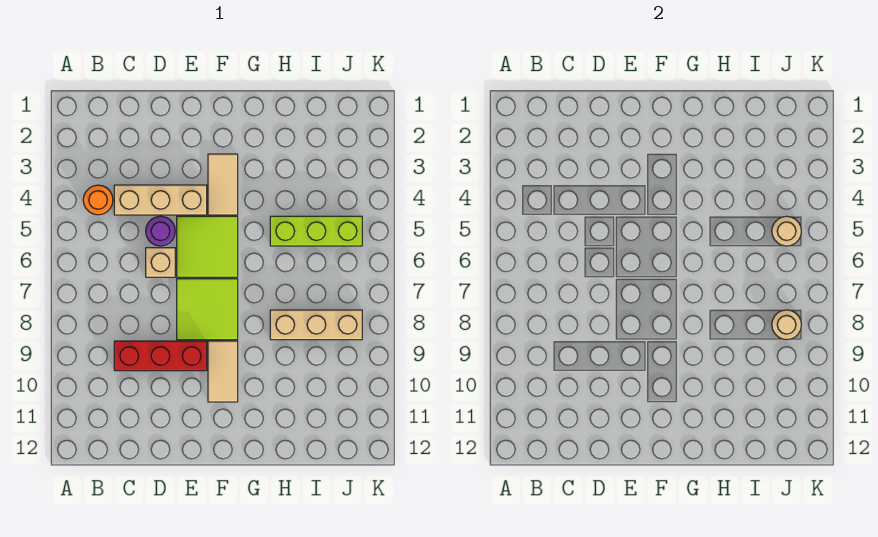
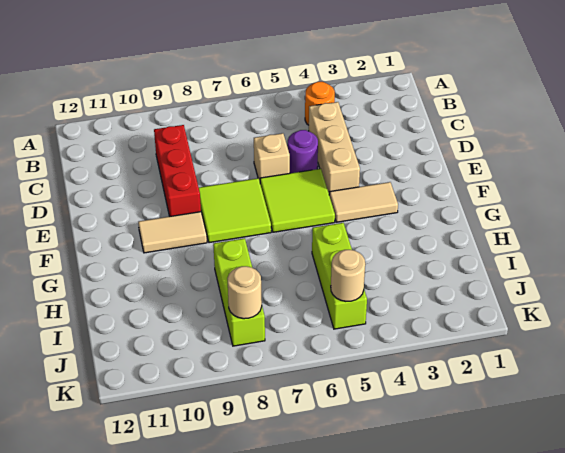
tan brick H8:J8 level 1 -> lime brick H8:J8 level 1

